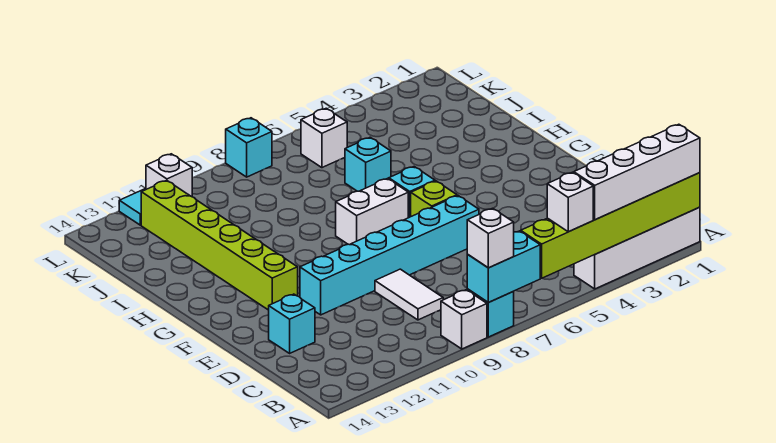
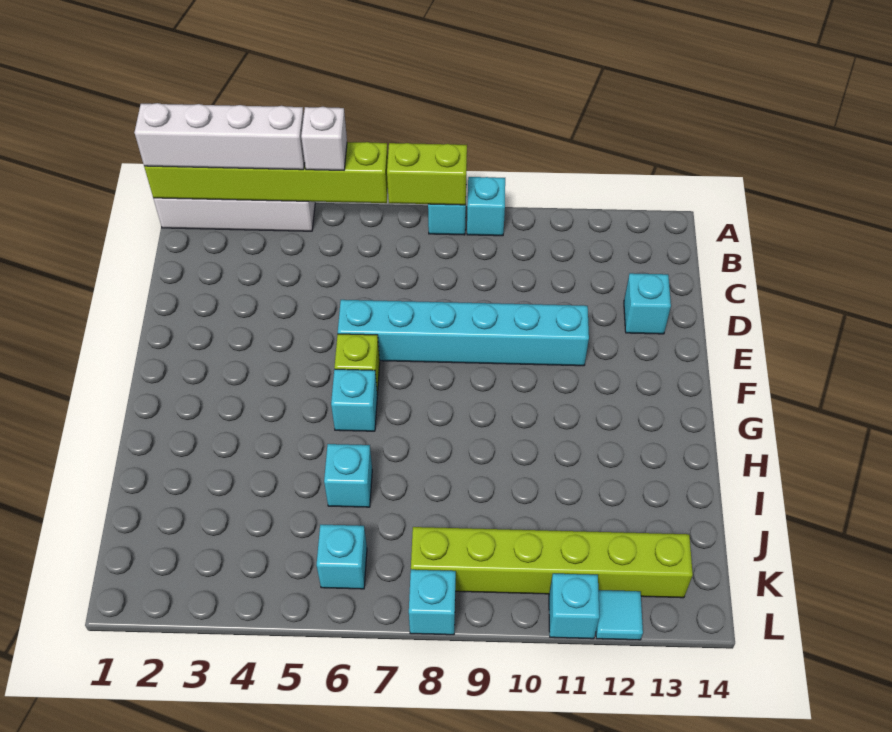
cyan brick A7:A8 level 2 -> lime brick A7:A8 level 2
white brick A8 level 3 -> none
white brick A9 level 1 -> cyan brick A9 level 1
white tile C9:D9 level 1 -> none
lime brick F12:K12 level 1 -> lime brick K8:K13 level 1
white brick G7:G8 level 1 -> none
white brick K6 level 1 -> cyan brick K6 level 1
white brick L11 level 1 -> cyan brick L11 level 1

